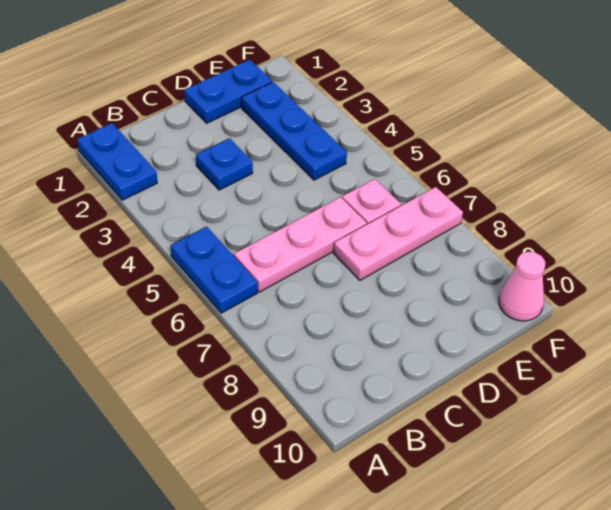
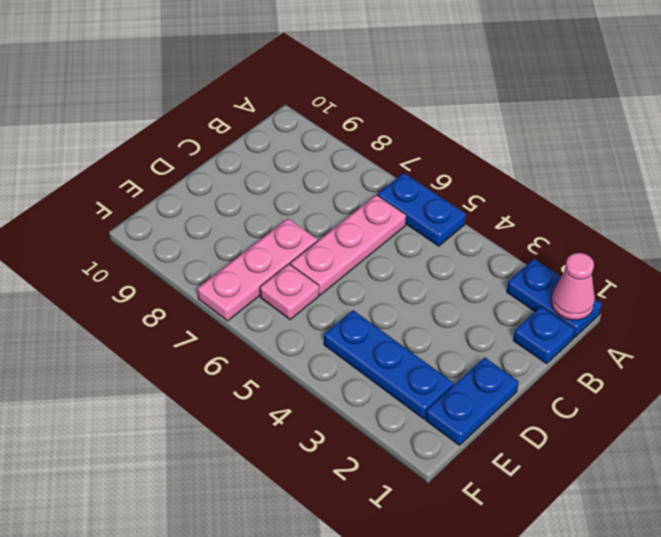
blue plate C3 level 1 -> blue plate B1 level 1
pink cone F10 level 1 -> pink cone A1 level 2

